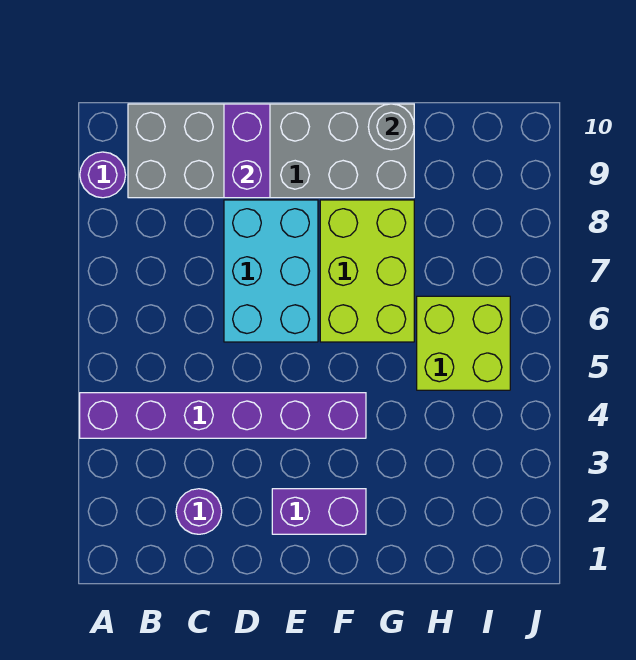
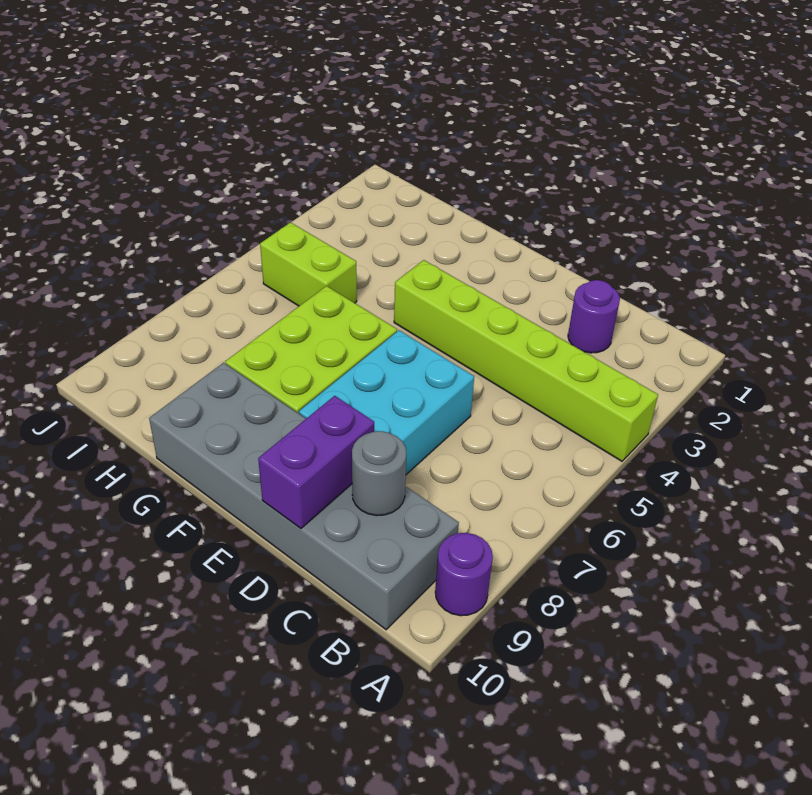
purple brick A4:F4 level 1 -> lime brick A4:F4 level 1
purple brick E2:F2 level 1 -> none
grey round brick G10 level 2 -> grey round brick C9 level 2
lime brick H5:I6 level 1 -> lime brick H5:I5 level 1

